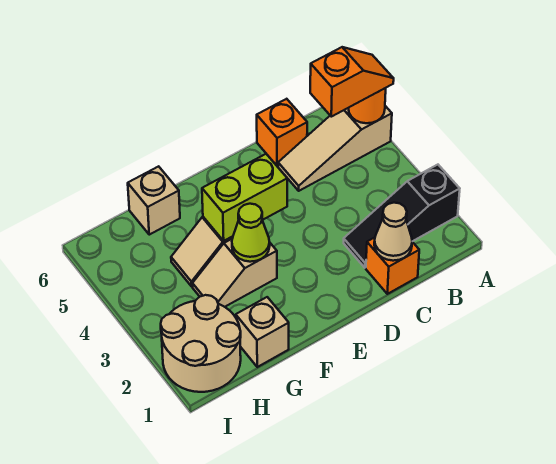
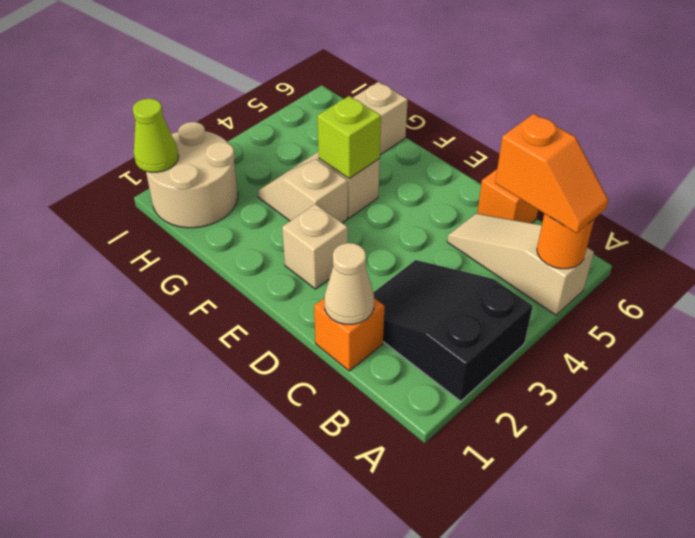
black slope A2:C2 level 1 top A -> black slope A2:C3 level 1 top A
lime brick E4:F4 level 2 -> lime brick F4 level 2
lime cone F3 level 2 -> lime cone I1 level 2
tan brick G1 level 1 -> tan brick E2 level 1

